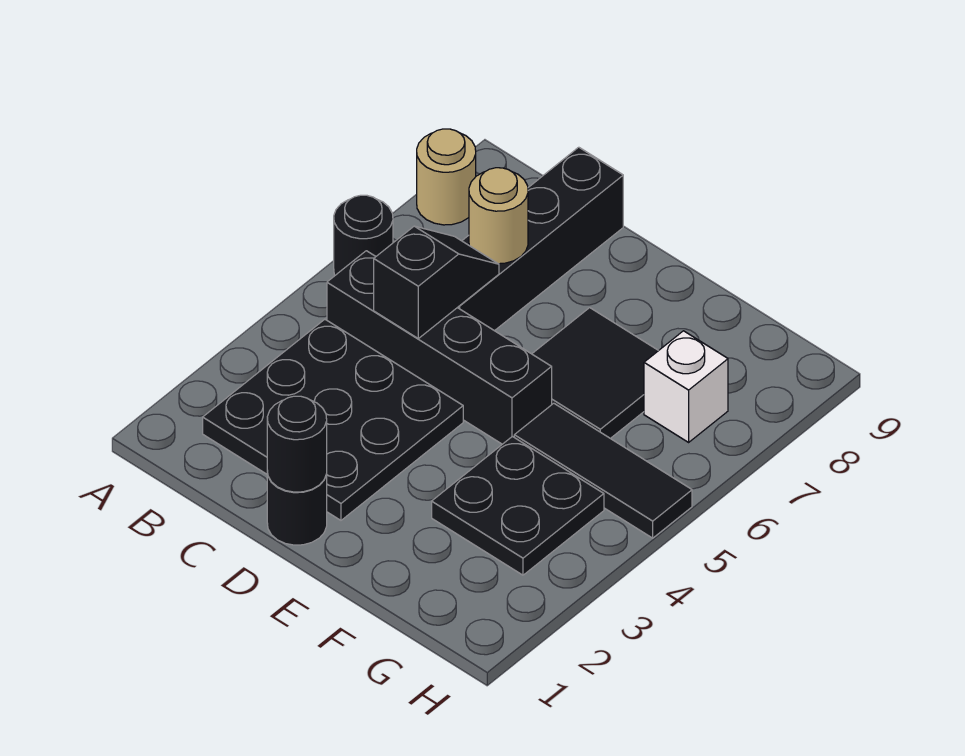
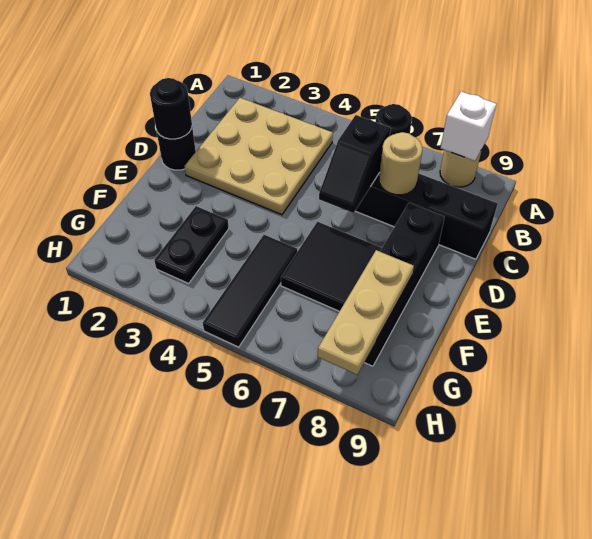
black plate B2:D4 level 1 -> tan plate B2:D4 level 1
black brick B5:E5 level 1 -> black brick D8:G8 level 1
black slope C5:C6 level 2 top 5 -> black slope C6:D6 level 2 top C
black plate F3:G4 level 1 -> black plate F3:G3 level 1
none -> tan plate F8:H8 level 2
white brick G7 level 1 -> white brick A8 level 2

